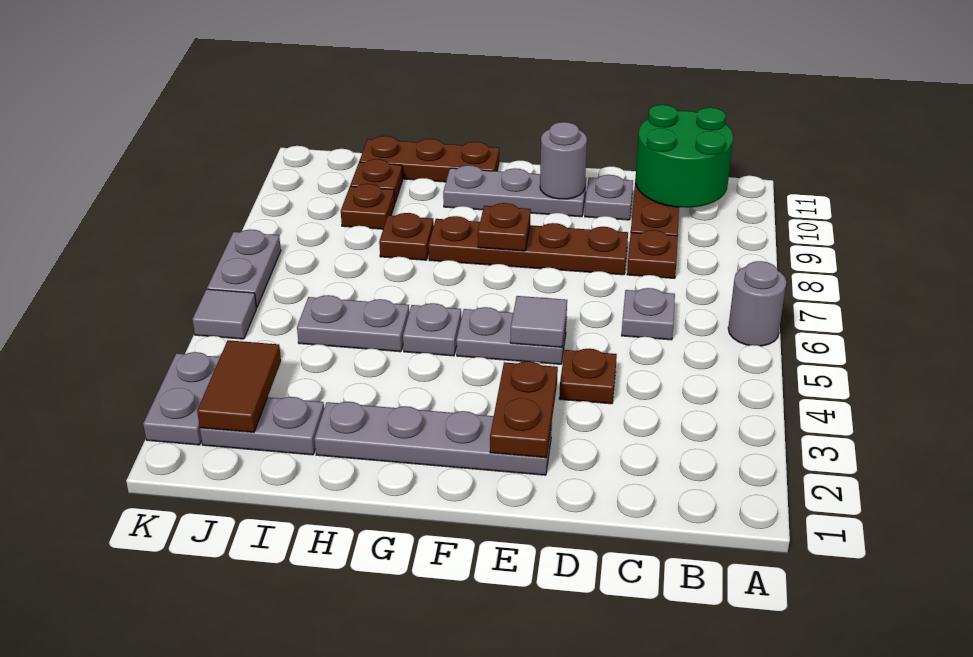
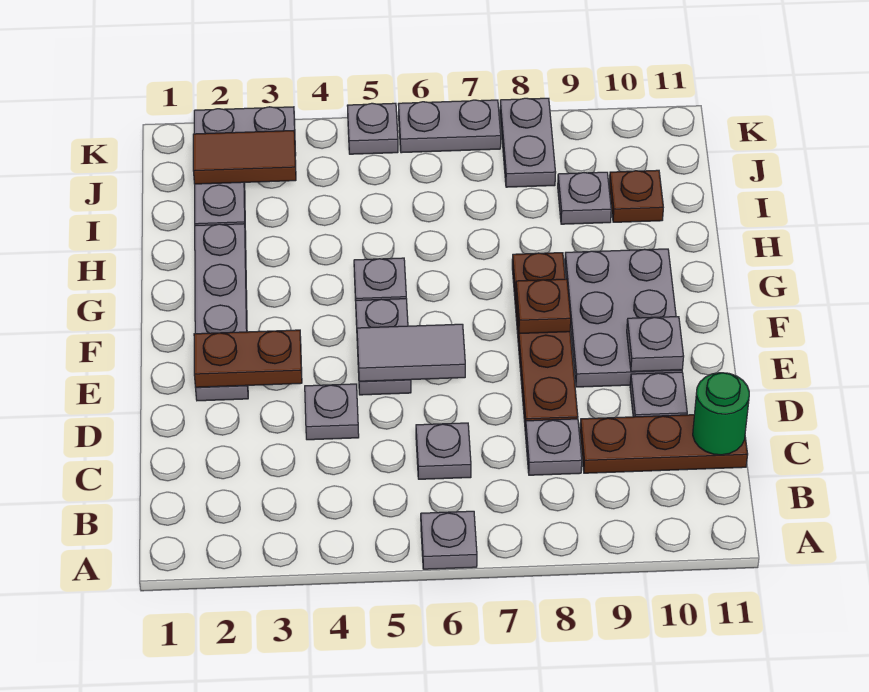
grey round brick A6 level 1 -> grey plate A6 level 1
green round brick B10:C11 level 2 -> green round brick C11 level 2
brown plate C8 level 1 -> grey plate C8 level 1
brown plate D4 level 1 -> grey plate D4 level 1
grey tile E5 level 2 -> grey tile E5:E6 level 2
grey plate E10:G10 level 1 -> grey plate E9:G10 level 1
grey round brick E10 level 2 -> grey plate E10 level 2
brown plate G11:I11 level 1 -> none
grey plate H5:I5 level 1 -> grey plate J8:K8 level 1
brown plate H8 level 1 -> none
brown plate I9 level 1 -> grey plate I9 level 1
grey tile K5 level 1 -> grey plate K5 level 1

